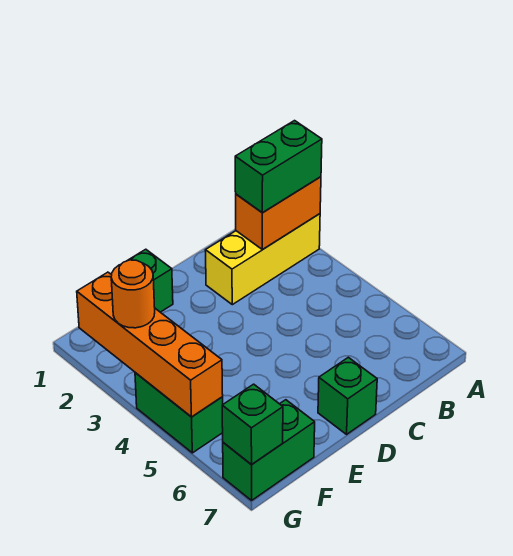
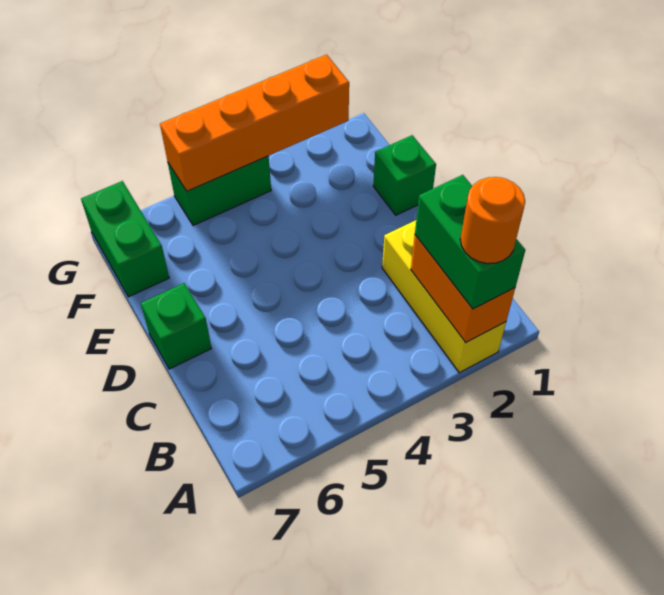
orange round brick G3 level 3 -> orange round brick A2 level 4
green brick G7 level 2 -> none

